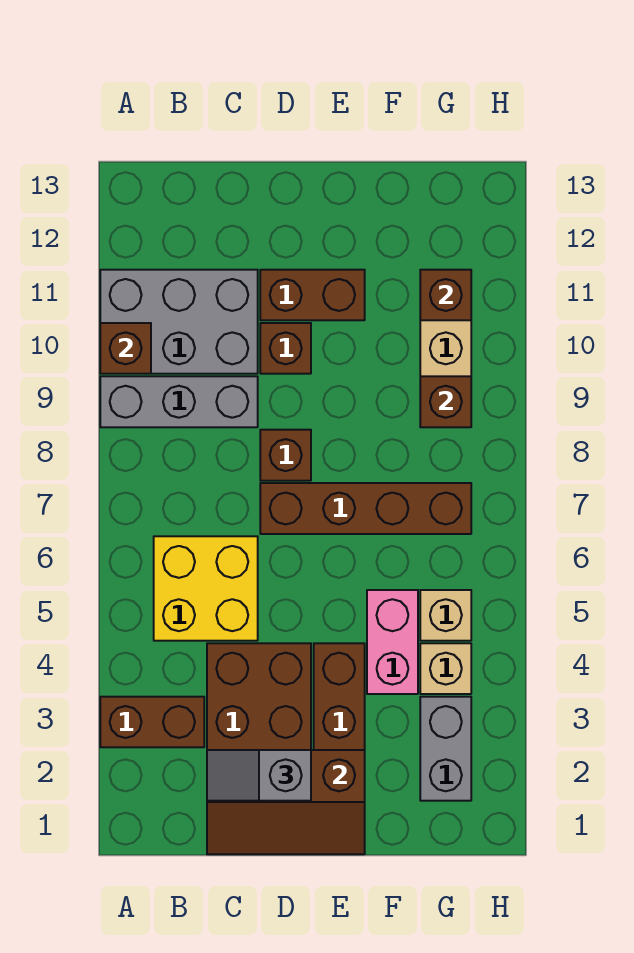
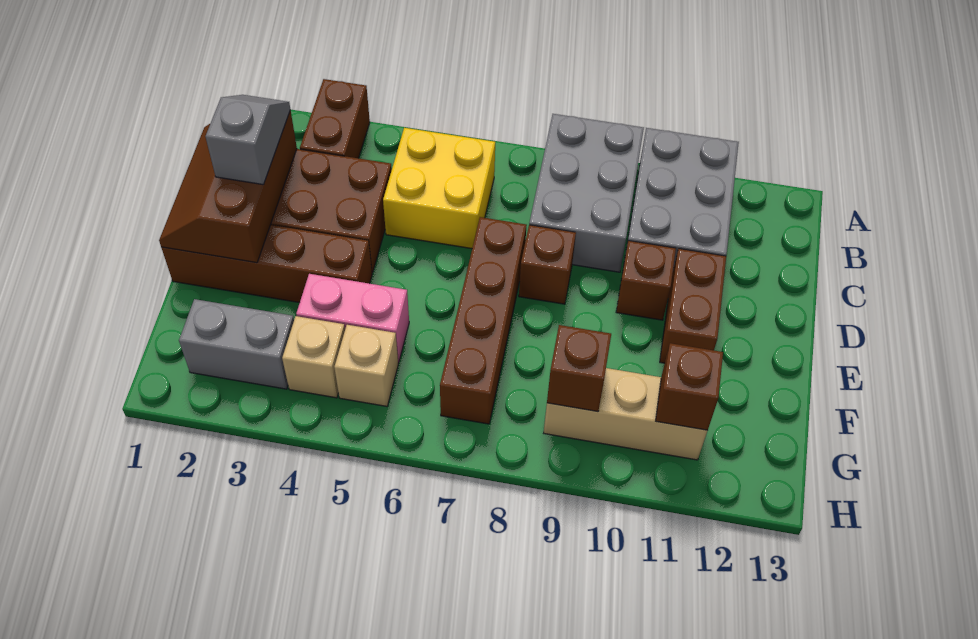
grey brick A9:C9 level 1 -> grey brick A8:C9 level 1
brown brick A10 level 2 -> none

